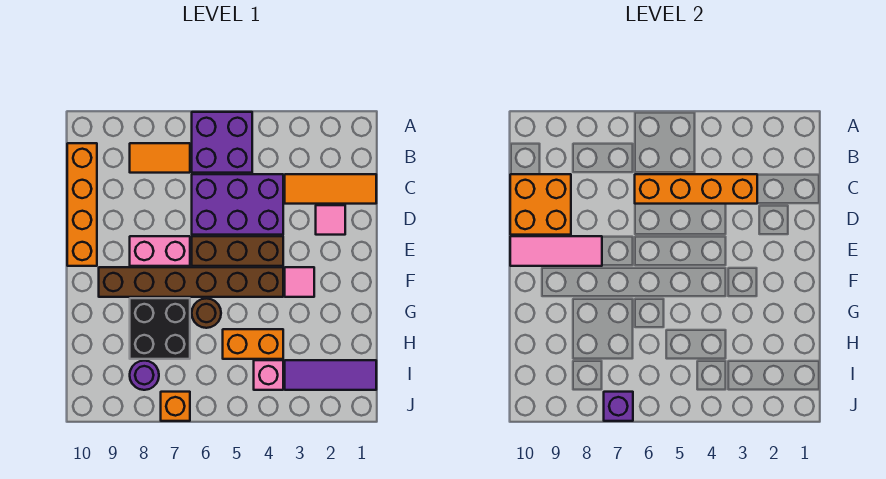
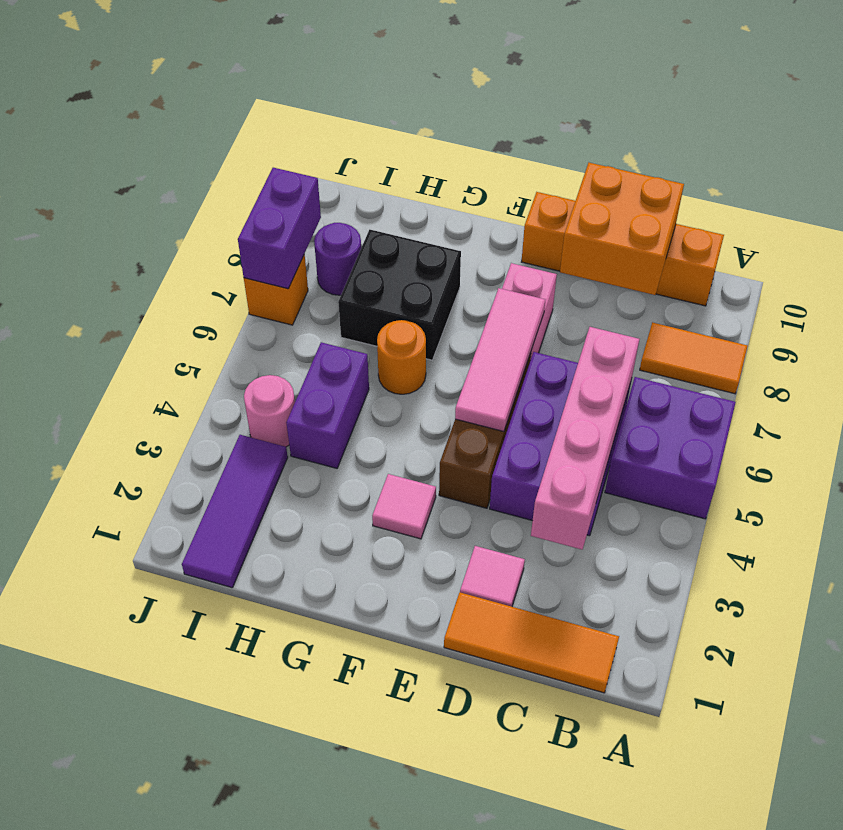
orange tile B7:B8 level 1 -> orange tile A8:B8 level 1
orange tile C1:C3 level 1 -> orange tile B1:D1 level 1
orange brick C3:C6 level 2 -> pink brick C3:C6 level 2
pink tile E8:E10 level 2 -> pink tile E5:E7 level 2
brown brick F4:F9 level 1 -> none
brown round brick G6 level 1 -> orange round brick G6 level 1
orange brick H4:H5 level 1 -> purple brick H4:H5 level 1
pink brick I4 level 1 -> pink round brick I4 level 1
purple brick J7 level 2 -> purple brick J7:J8 level 2

